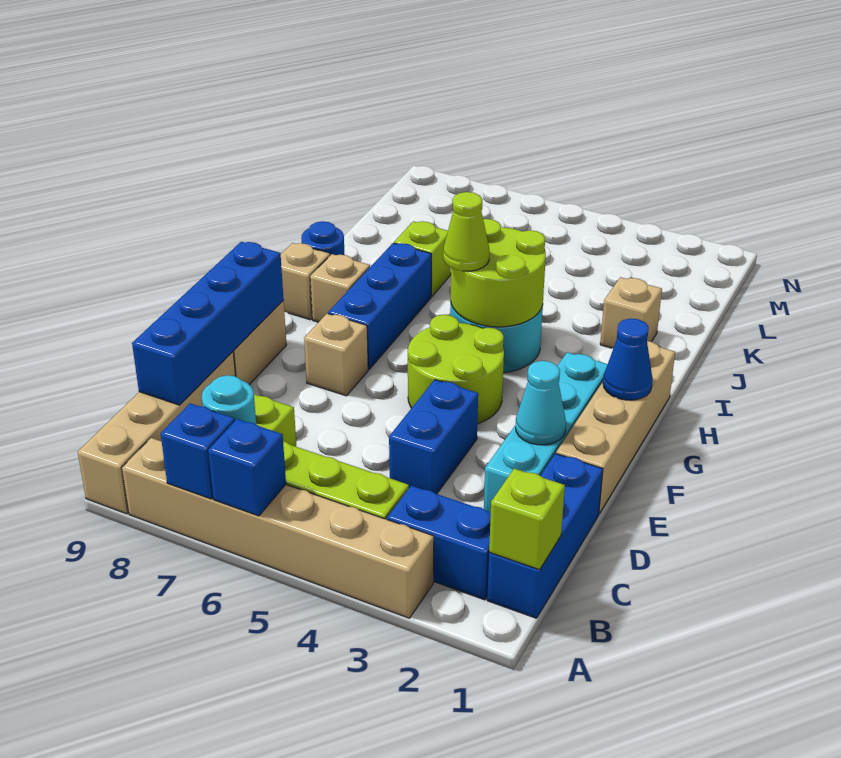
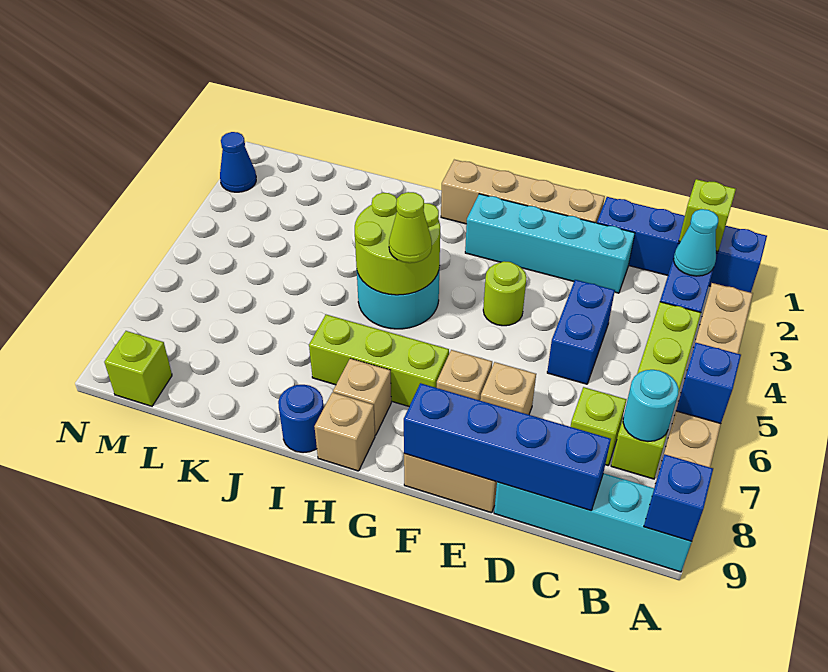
blue brick A7 level 2 -> blue brick A9 level 2
tan brick A9:D9 level 1 -> cyan brick A9:D9 level 1
blue brick B1:D1 level 1 -> blue brick A1:D1 level 1
blue brick D4:E4 level 1 -> blue brick D4:D5 level 1
cyan cone E2 level 2 -> cyan cone B2 level 2
lime round brick F4:G5 level 1 -> lime round brick F4 level 1
blue cone G1 level 2 -> blue cone N2 level 1
blue brick G7:I7 level 1 -> lime brick G7:I7 level 1
tan brick J2 level 1 -> tan brick E7 level 1
lime brick J7 level 1 -> lime brick M9 level 1

